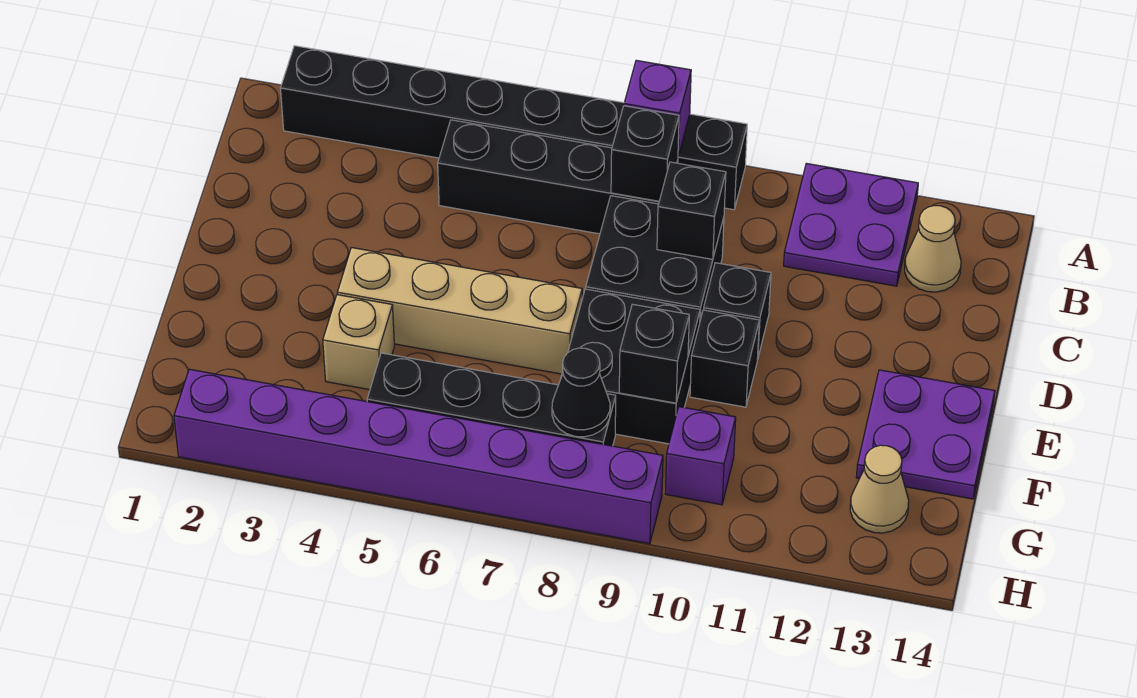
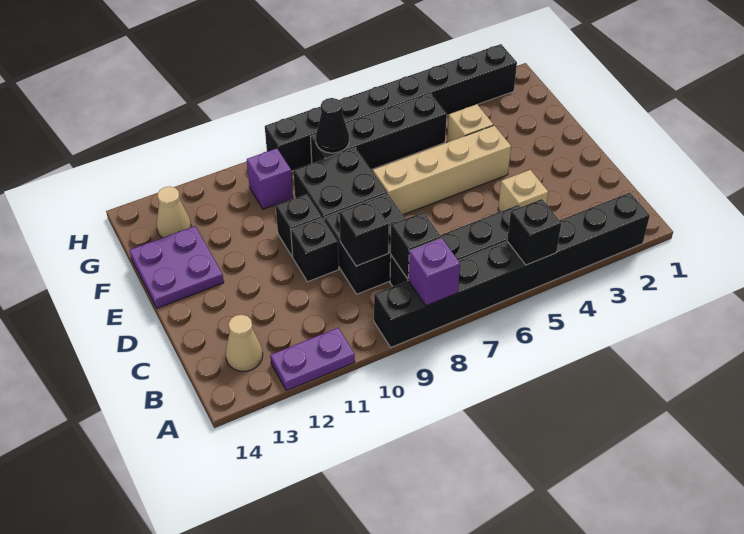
purple plate A11:B12 level 1 -> purple plate A11:A12 level 1
none -> tan brick C4 level 1
black brick F9 level 2 -> black brick A5 level 2
purple brick H2:H9 level 1 -> black brick H2:H9 level 1

